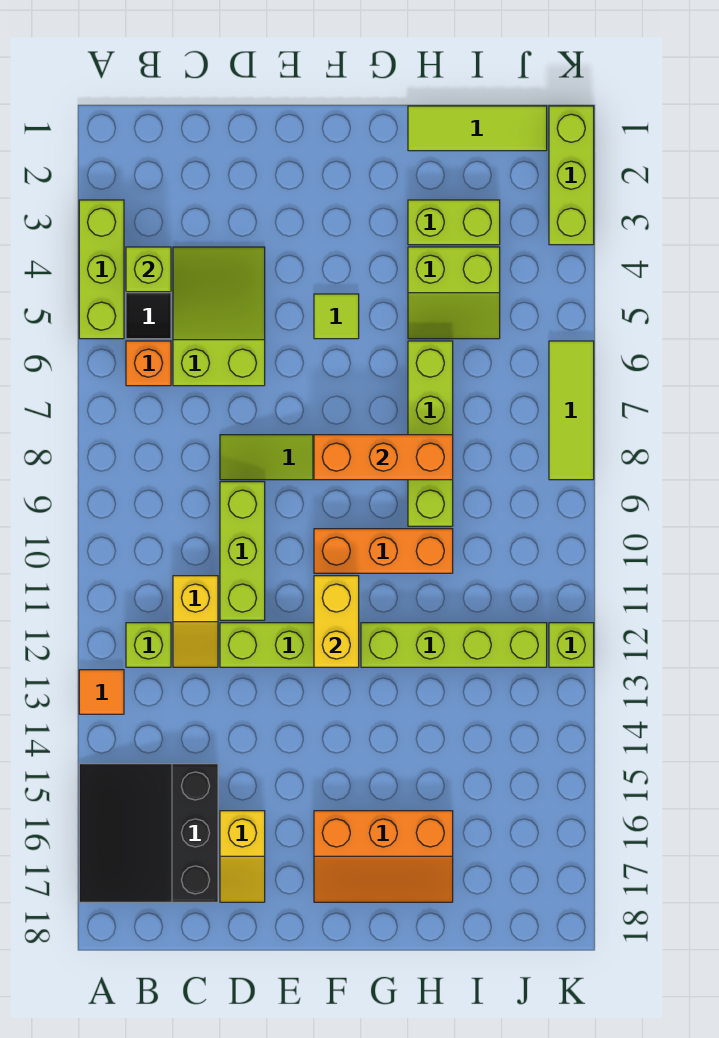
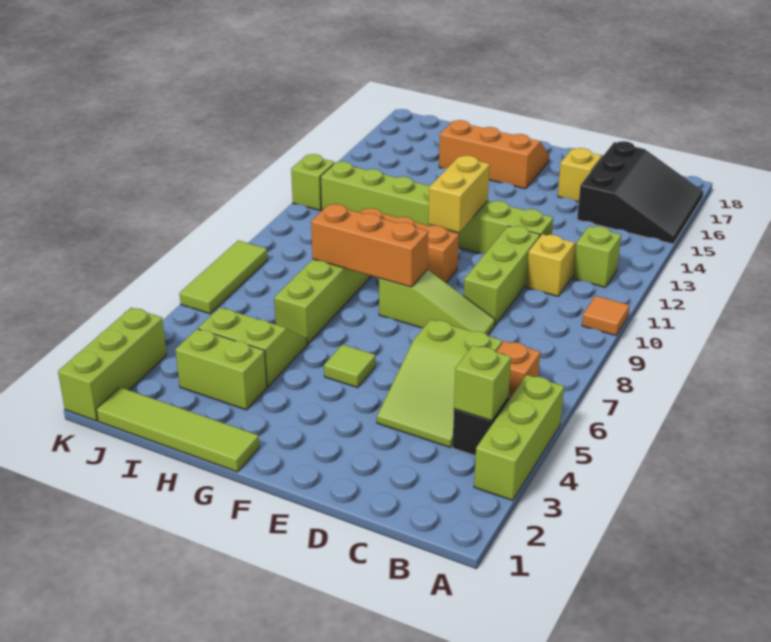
orange tile A13 level 1 -> orange tile A10 level 1
lime tile H1:J1 level 1 -> lime tile G1:J1 level 1

